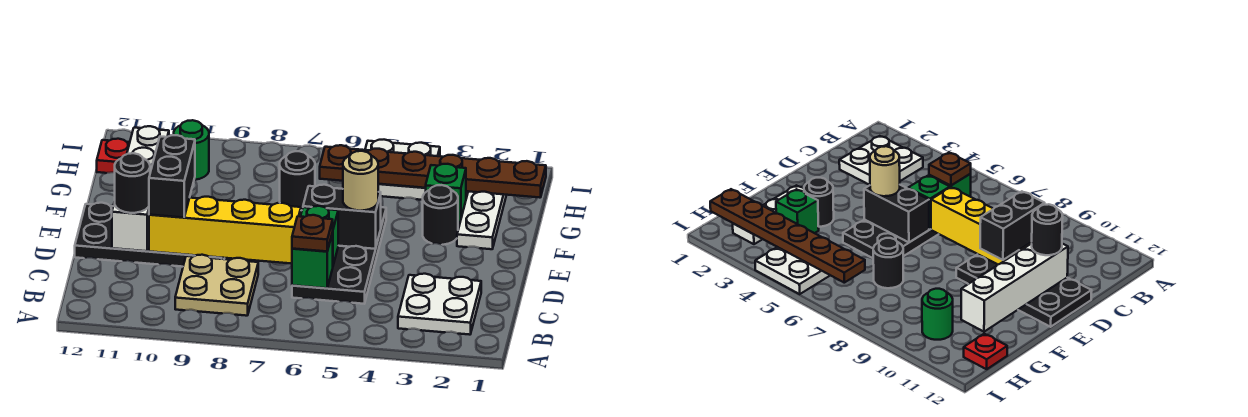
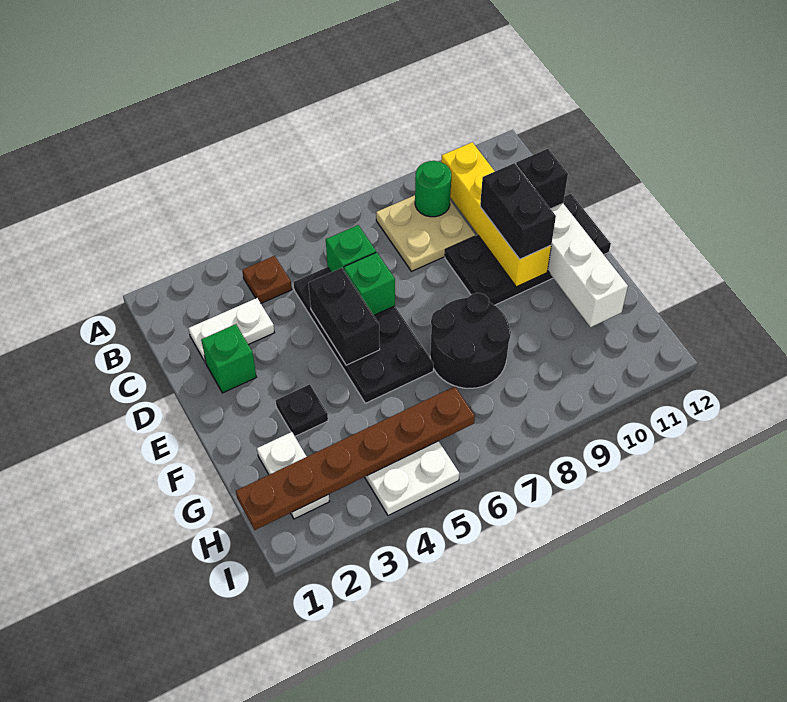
white plate B2:C3 level 1 -> white plate C2:C3 level 1
brown plate C6 level 3 -> brown plate B4 level 1
yellow brick D7:D10 level 2 -> yellow brick B10:E10 level 2
black round brick D11 level 3 -> black brick D11 level 3
black brick E5:E6 level 2 -> black brick D5:E5 level 2
tan round brick E5 level 3 -> none
white plate F2:H2 level 1 -> white plate G2:H2 level 1
black round brick F3 level 1 -> black plate F3 level 1
green brick G3 level 1 -> green brick D2 level 1
black round brick G7 level 1 -> black round brick F7:G8 level 1
green round brick H10 level 1 -> green round brick B9 level 2
red plate H12 level 1 -> none

